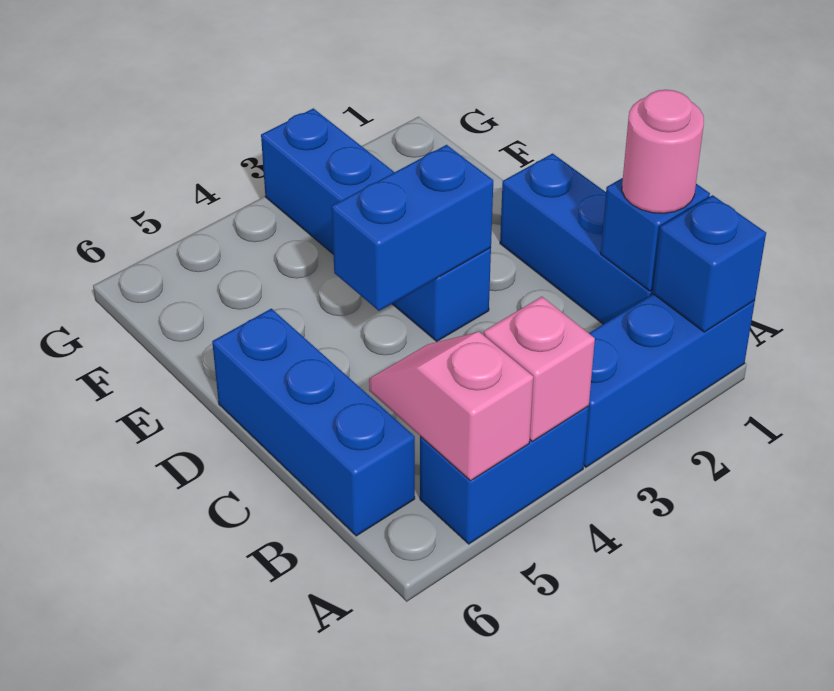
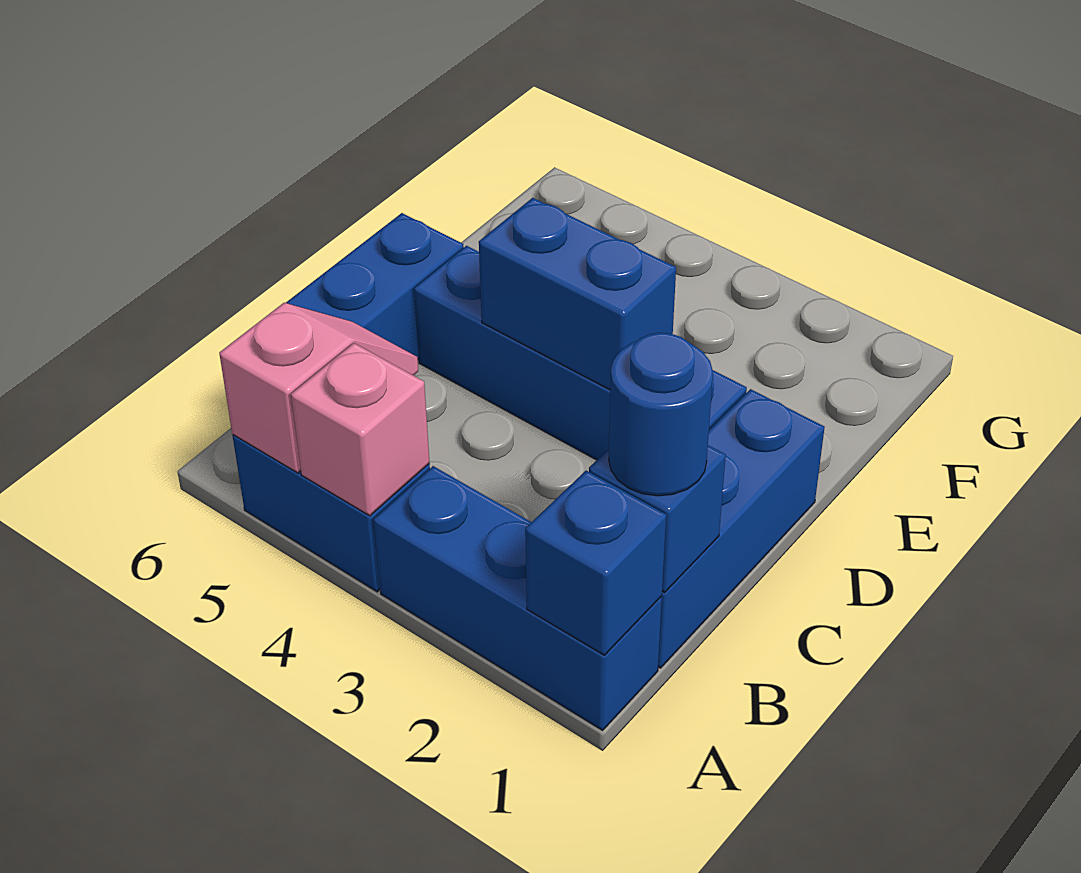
pink round brick B1 level 3 -> blue round brick B1 level 3
blue brick D3:G3 level 1 -> blue brick D2:D5 level 1

